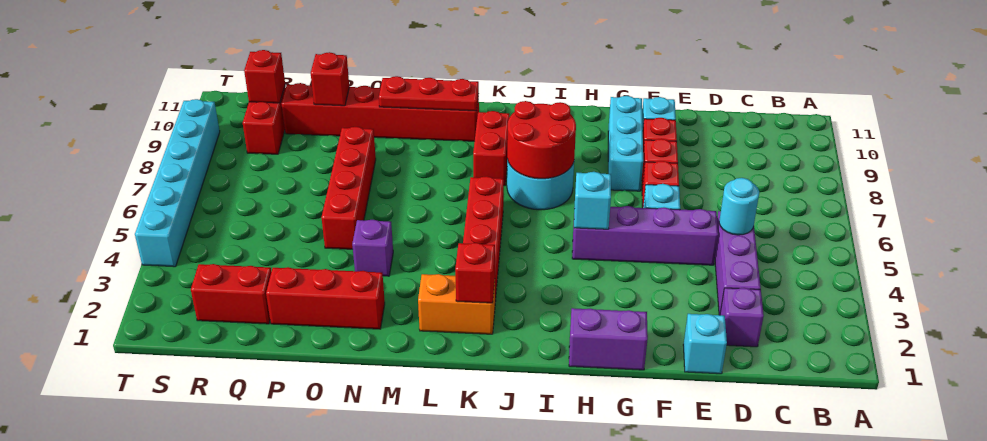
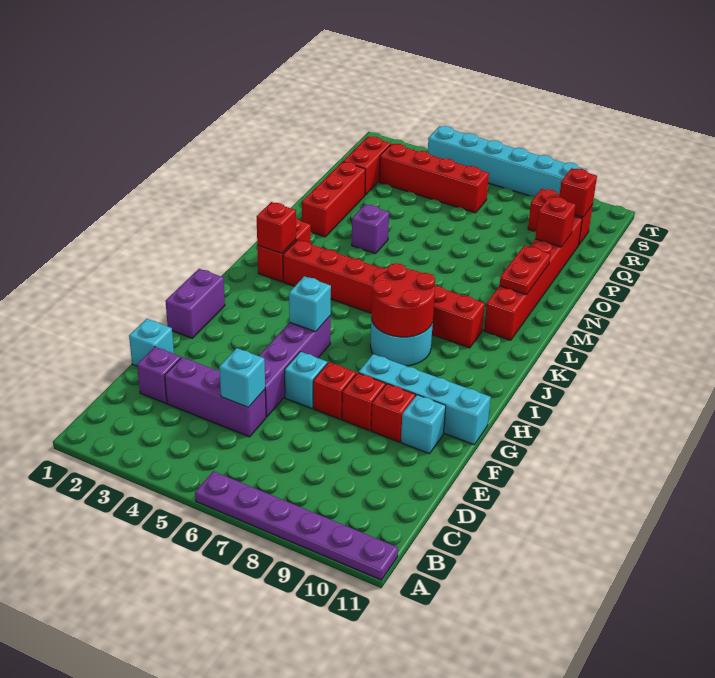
none -> purple plate A6:A11 level 1
cyan round brick D5 level 2 -> cyan brick D5 level 2
cyan brick G8:G10 level 1 -> cyan brick G8:G11 level 1
orange brick K2:L2 level 1 -> red brick K2:L2 level 1
red plate L10:N10 level 2 -> red plate M10:N10 level 2
red brick O5:O8 level 1 -> red brick R3:R6 level 1

